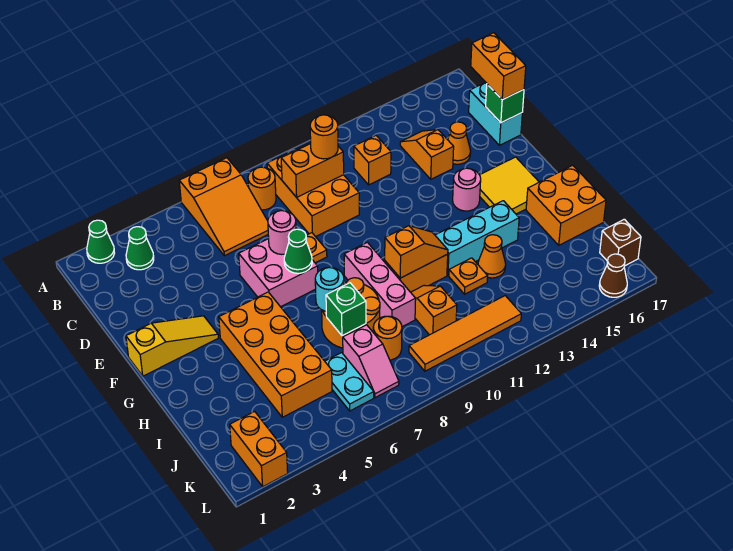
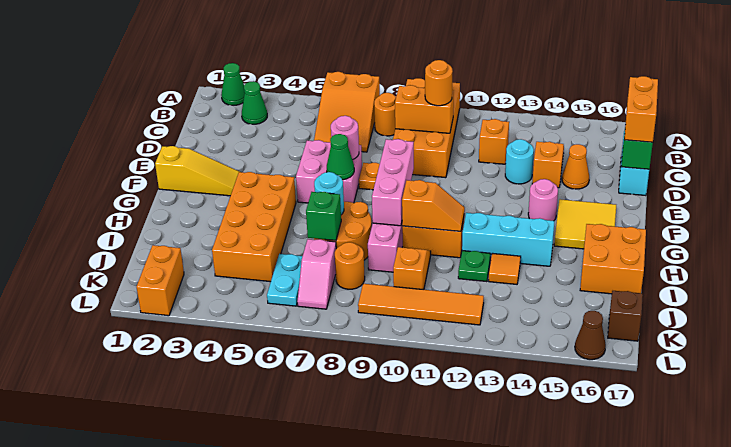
orange brick B9:D10 level 1 -> orange brick A9:D10 level 1
none -> cyan round brick D13 level 1
none -> pink brick F9:H9 level 2
orange plate I12 level 1 -> green plate I12 level 1
orange cone I13 level 1 -> orange tile I13 level 1

